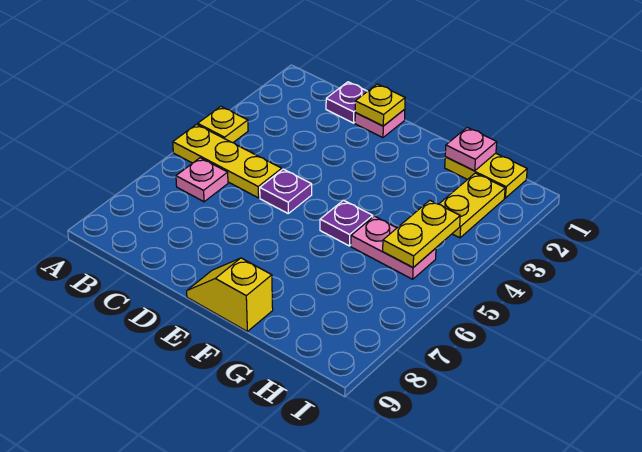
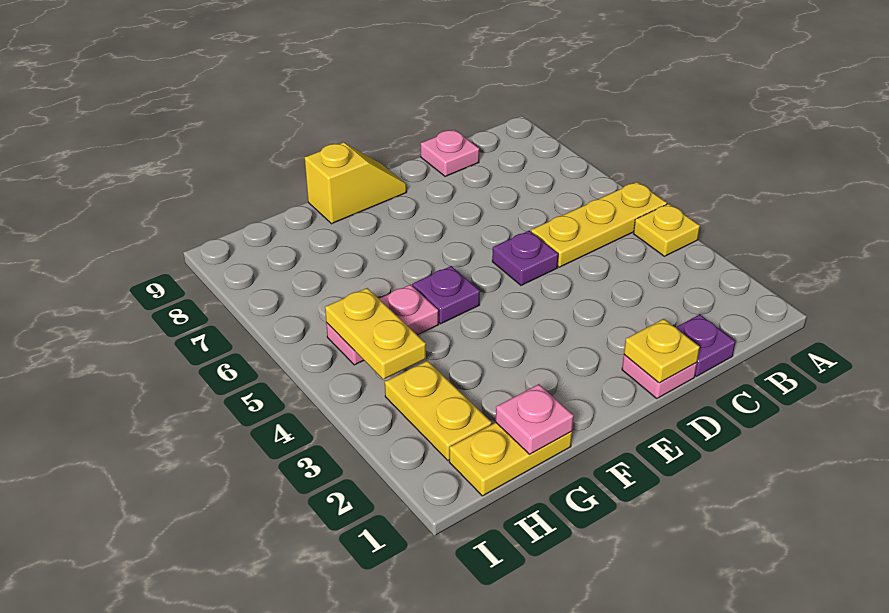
pink plate B6 level 1 -> pink plate C9 level 1

